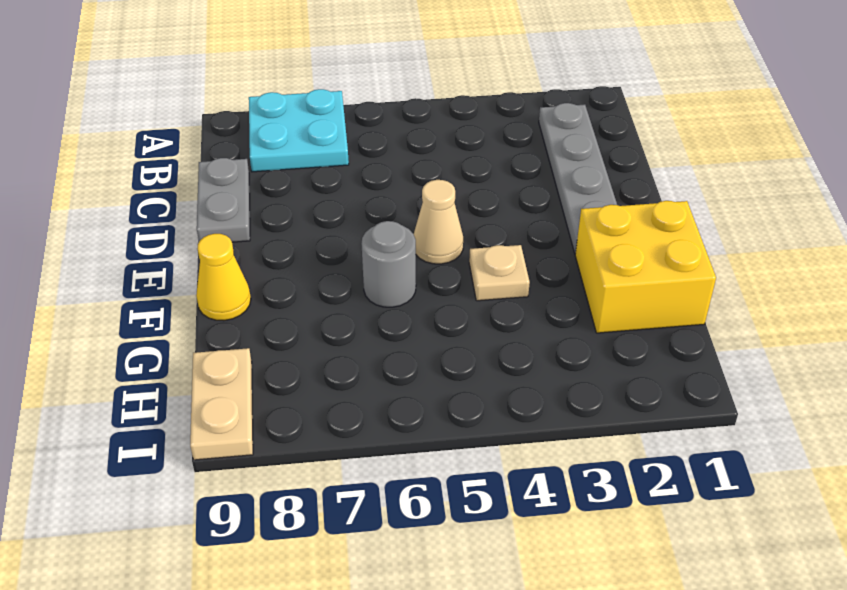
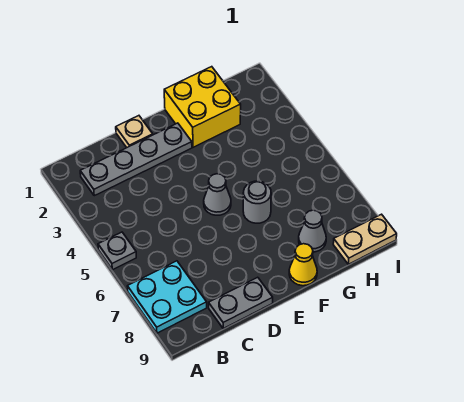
none -> grey plate A5 level 1
tan cone E5 level 1 -> grey cone E5 level 1
tan plate F4 level 1 -> tan plate D1 level 1
none -> grey cone G8 level 1

